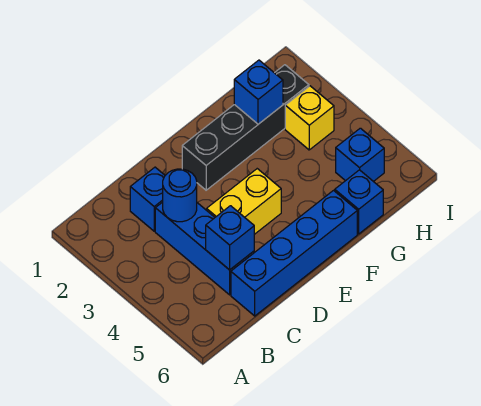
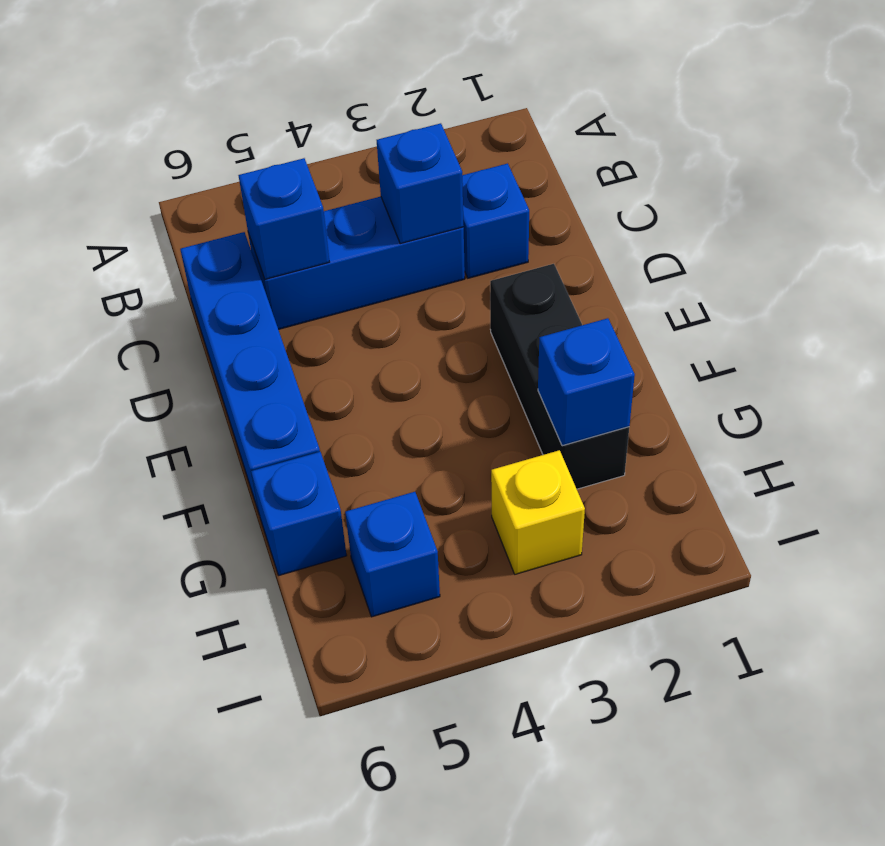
blue round brick C3 level 2 -> blue brick C3 level 2
yellow brick D4:E4 level 1 -> none
black brick E2:H2 level 1 -> black brick E2:G2 level 1

